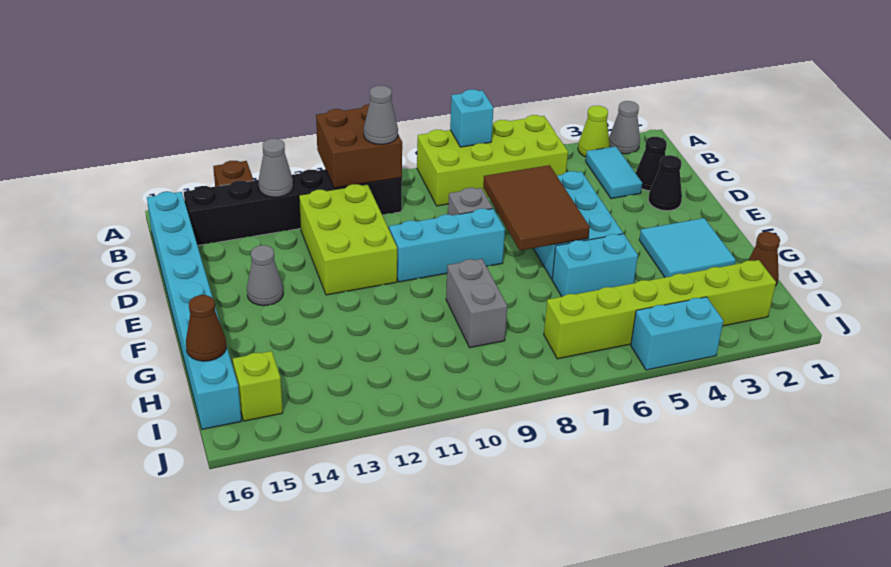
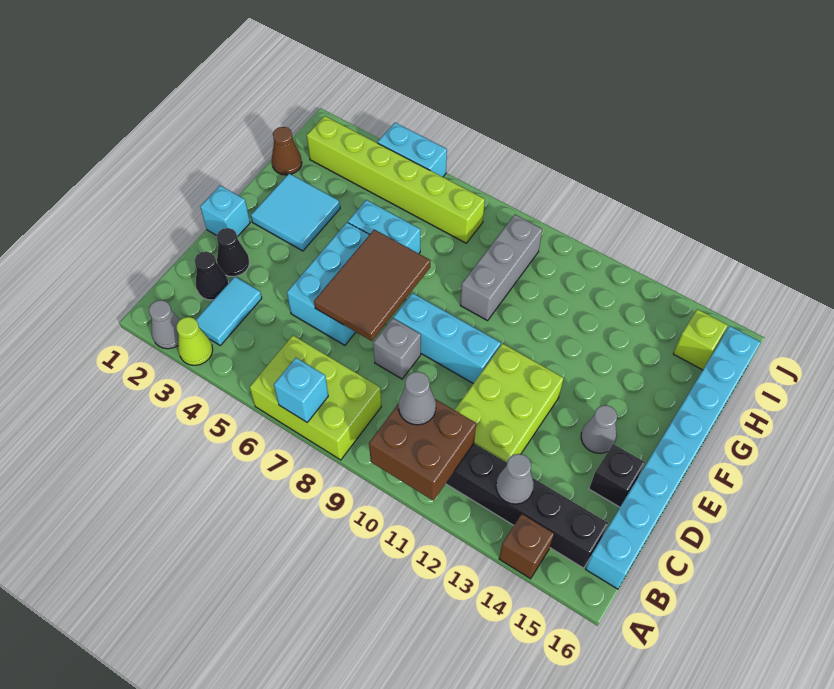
lime brick A5:B8 level 1 -> lime brick A6:B8 level 1
none -> black brick D15 level 1
none -> cyan brick E1 level 1
grey brick G9:H9 level 1 -> grey brick G9:I9 level 1
brown cone H16 level 2 -> none

